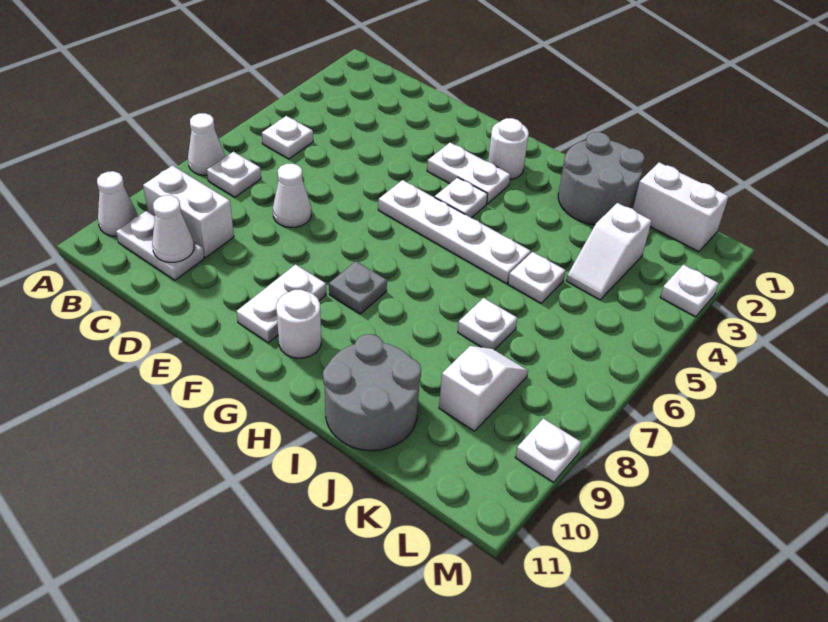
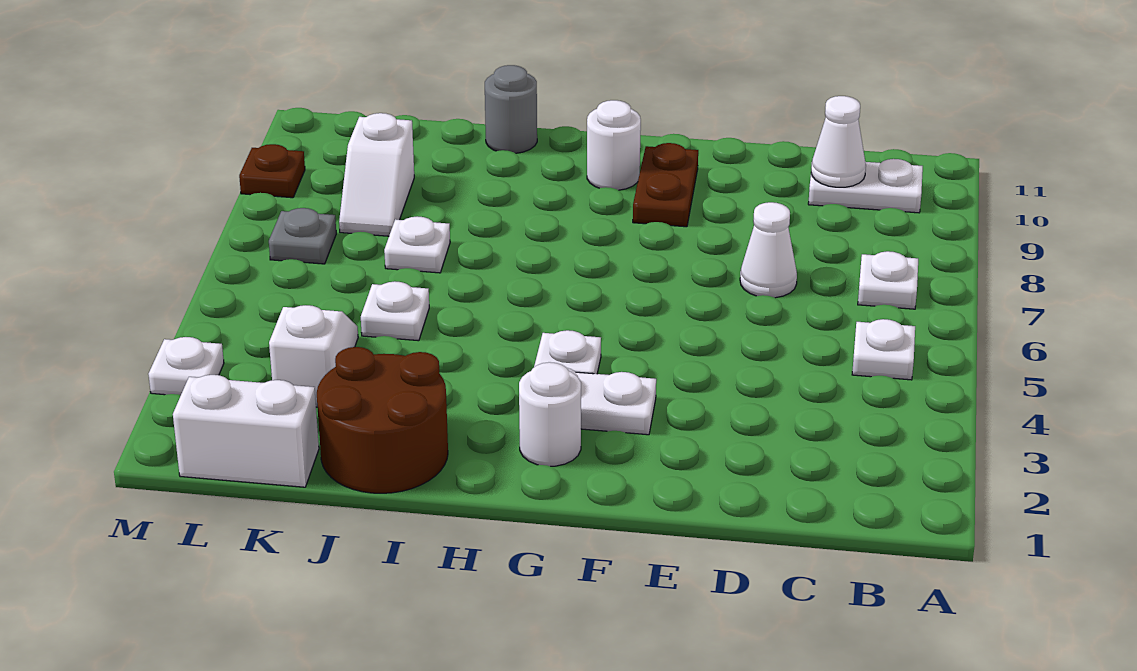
white cone A7 level 1 -> none
white cone A10 level 1 -> none
white brick B9:C9 level 1 -> none
white plate F5:I5 level 1 -> none
white plate F9:F10 level 1 -> brown plate F9:F10 level 1
grey plate G8 level 1 -> grey plate L7 level 1
grey round brick I1:J2 level 1 -> brown round brick I1:J2 level 1
grey round brick I10:J11 level 1 -> grey round brick I11 level 1
white plate M9 level 1 -> brown plate M9 level 1

